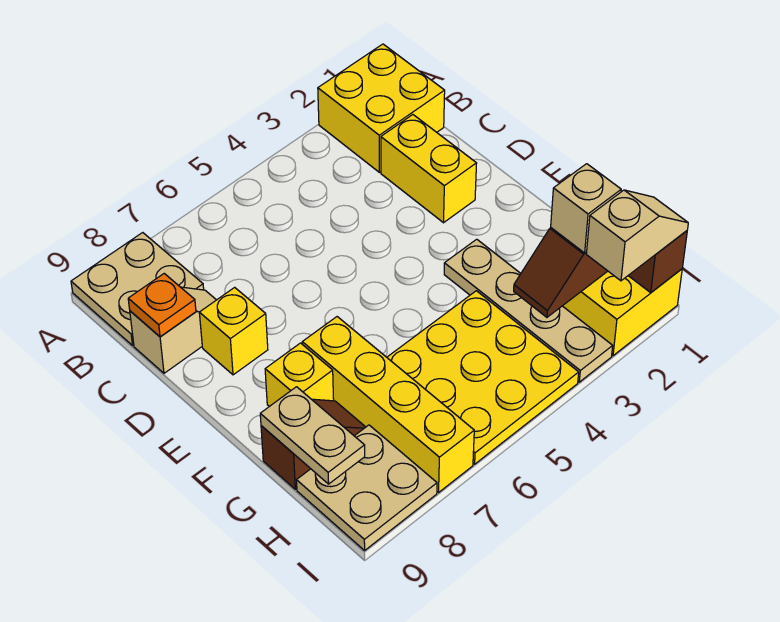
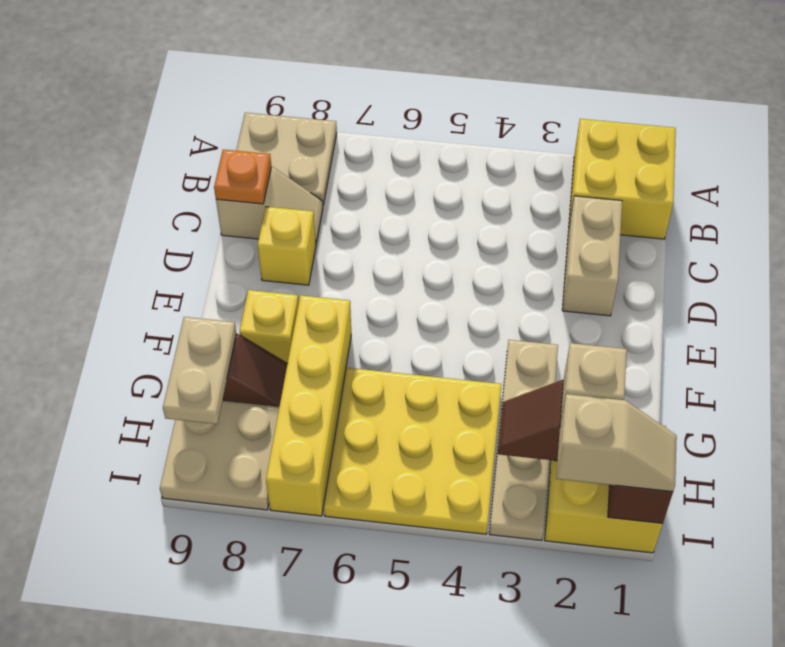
yellow brick C2:D2 level 1 -> tan brick C2:D2 level 1

